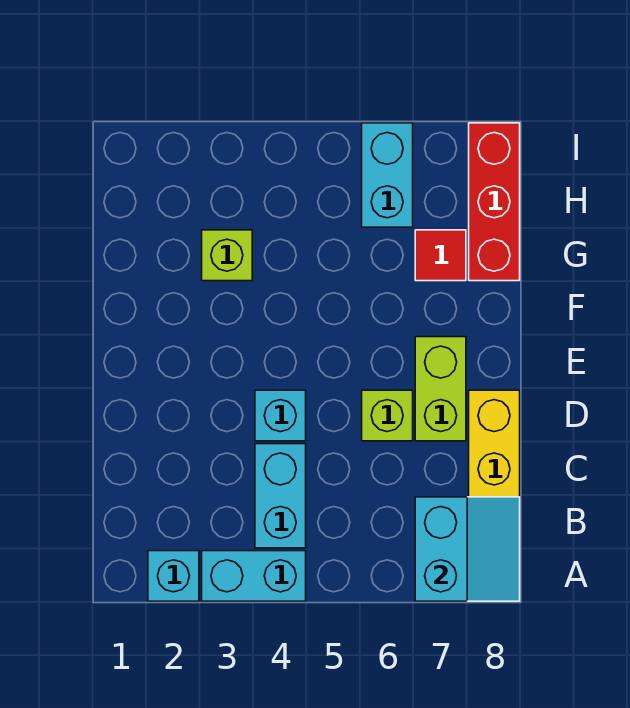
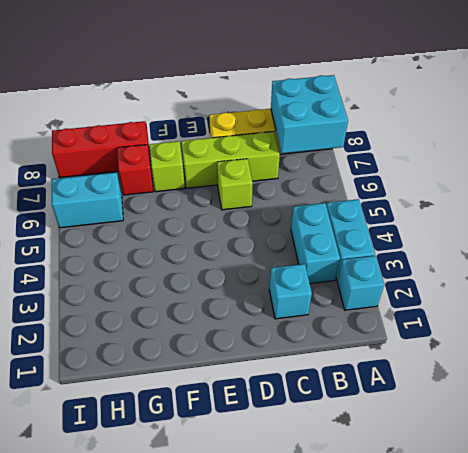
cyan slope A7:B8 level 2 top 7 -> cyan brick A7:B8 level 2
cyan brick B4:C4 level 1 -> cyan brick B3:B4 level 1
cyan brick D4 level 1 -> cyan brick C2 level 1
lime brick D7:E7 level 1 -> lime brick C7:E7 level 1
lime brick G3 level 1 -> lime brick F7 level 1
red tile G7 level 1 -> red brick G7 level 1

